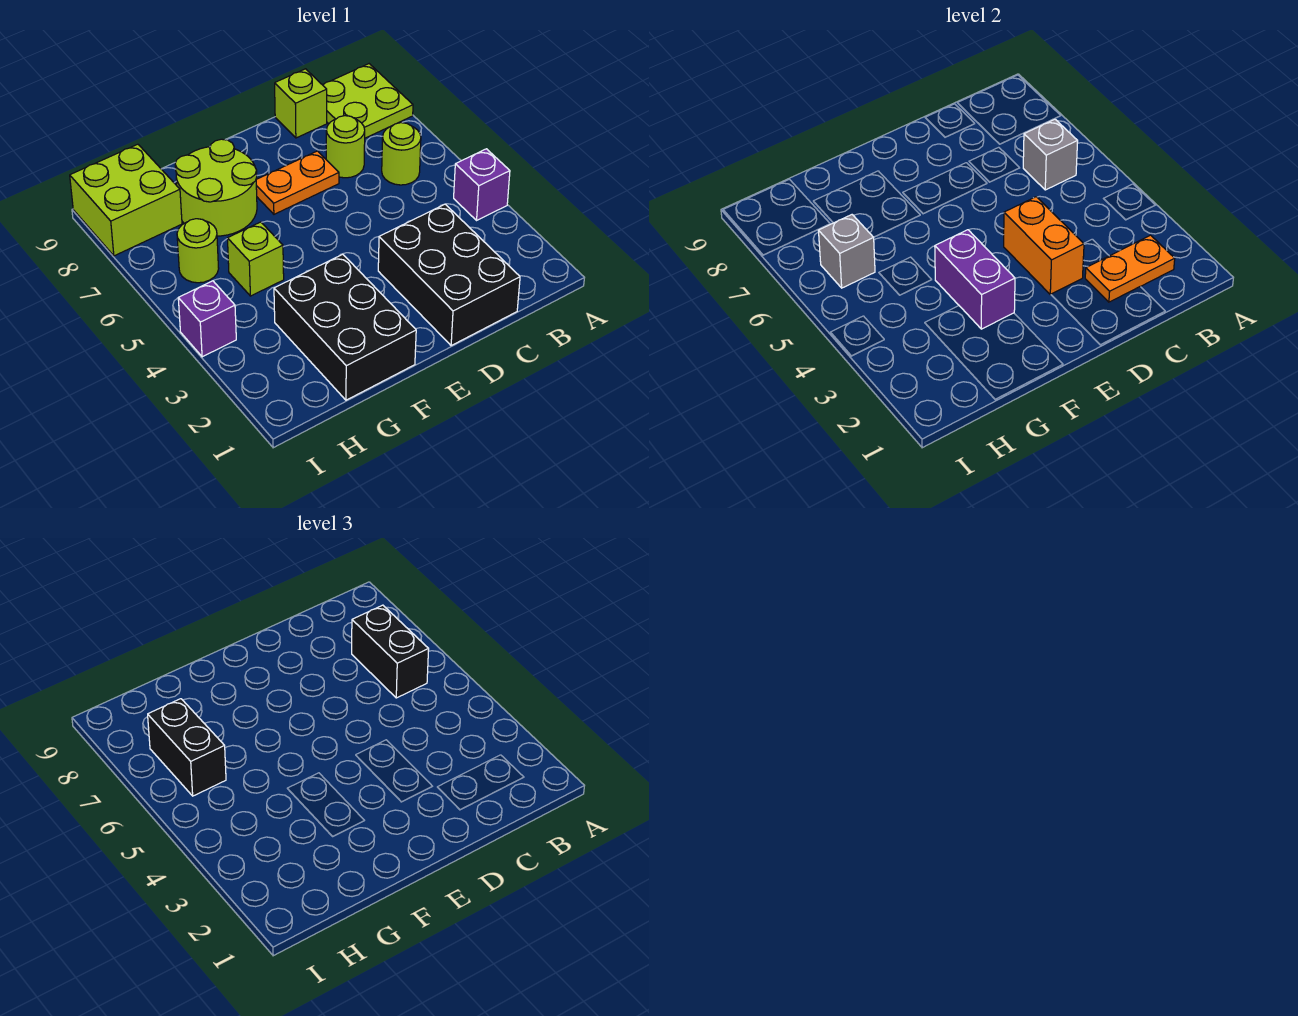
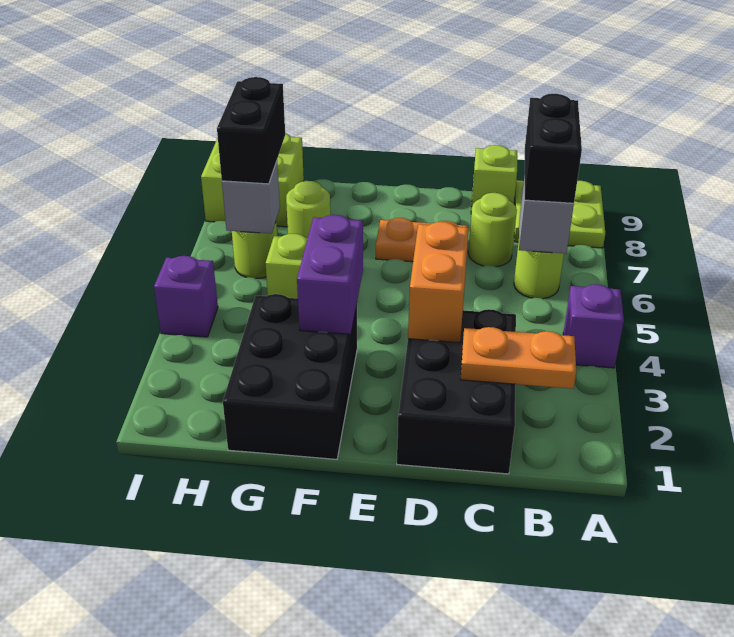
lime round brick F7:G8 level 1 -> lime round brick G7 level 1

